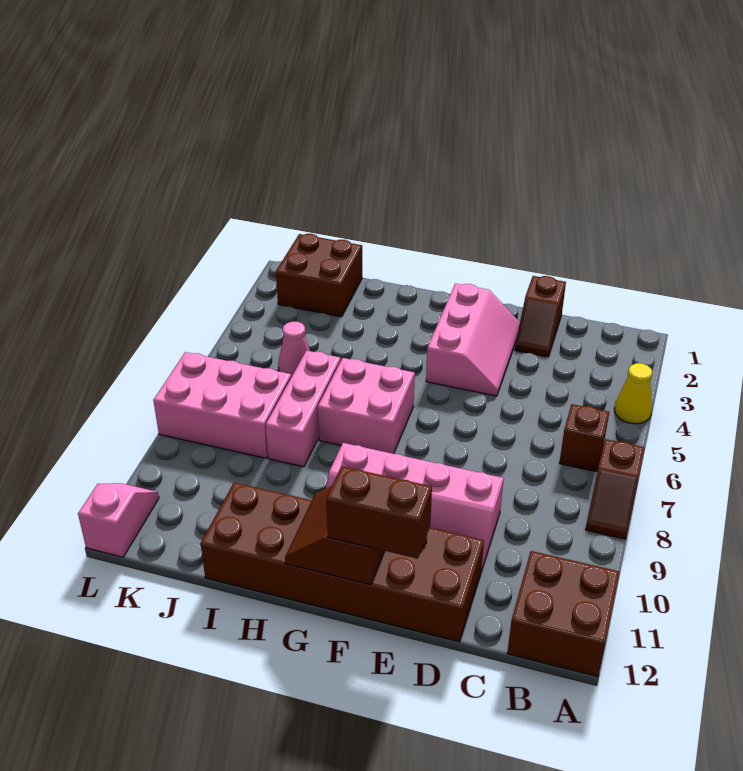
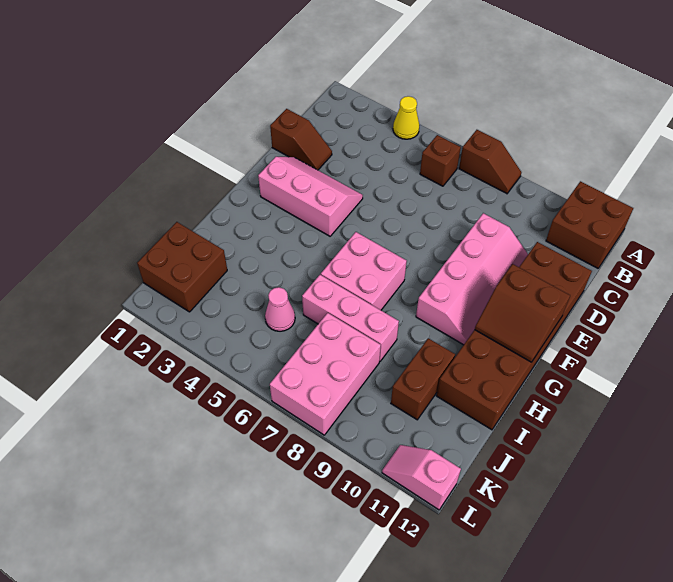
brown brick E12:F12 level 3 -> brown brick I10:J10 level 1

